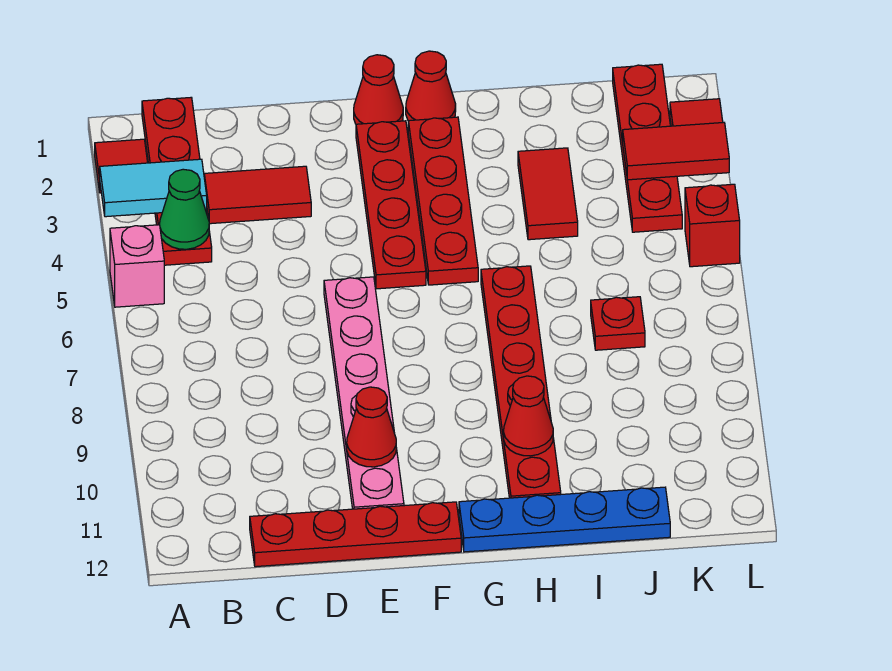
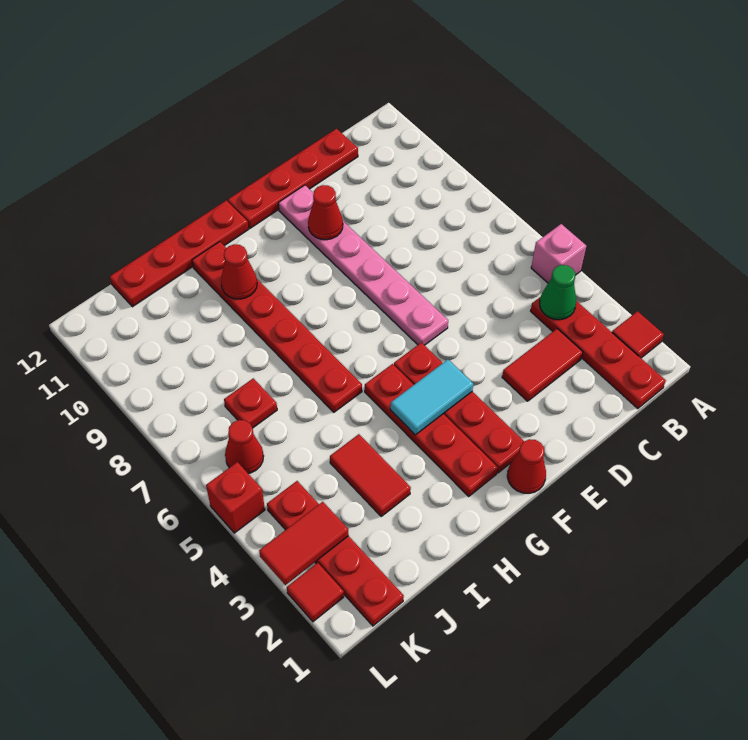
cyan tile A3:B3 level 2 -> cyan tile F4:G4 level 2
red cone G1 level 1 -> red cone K6 level 1
blue plate G12:J12 level 1 -> red plate G12:J12 level 1

